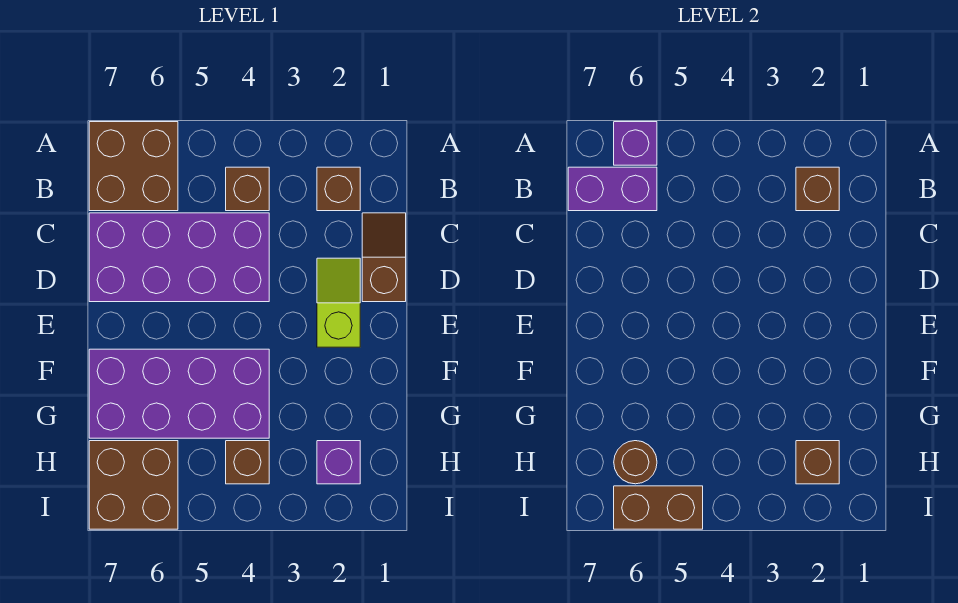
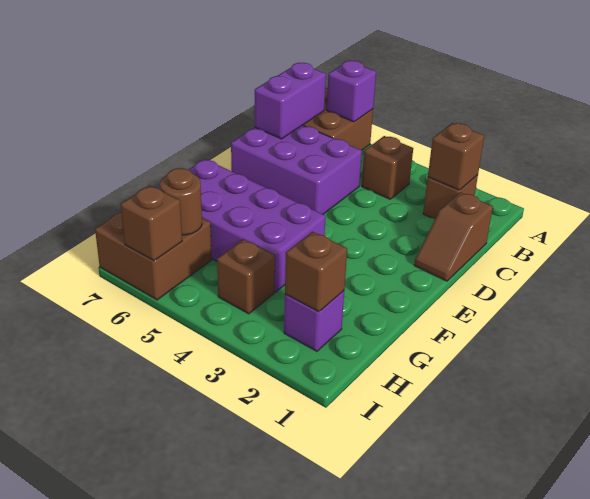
purple brick B6:B7 level 2 -> purple brick B7:C7 level 2
brown slope C1:D1 level 1 top D -> brown slope C1:D1 level 1 top C
purple brick C4:D7 level 1 -> purple brick C5:D7 level 1
lime slope D2:E2 level 1 top E -> none
brown brick I5:I6 level 2 -> brown brick I6 level 2

